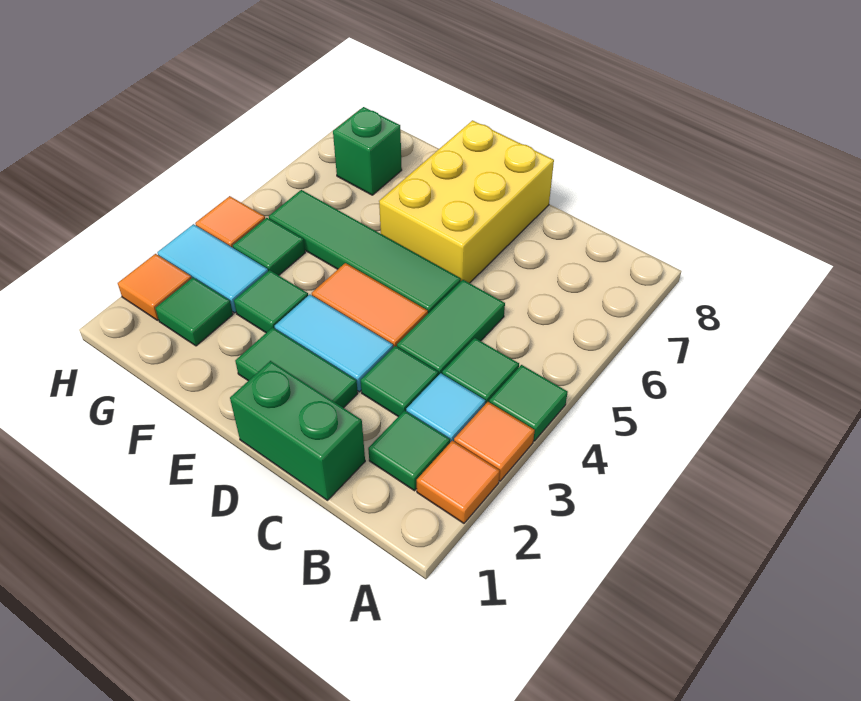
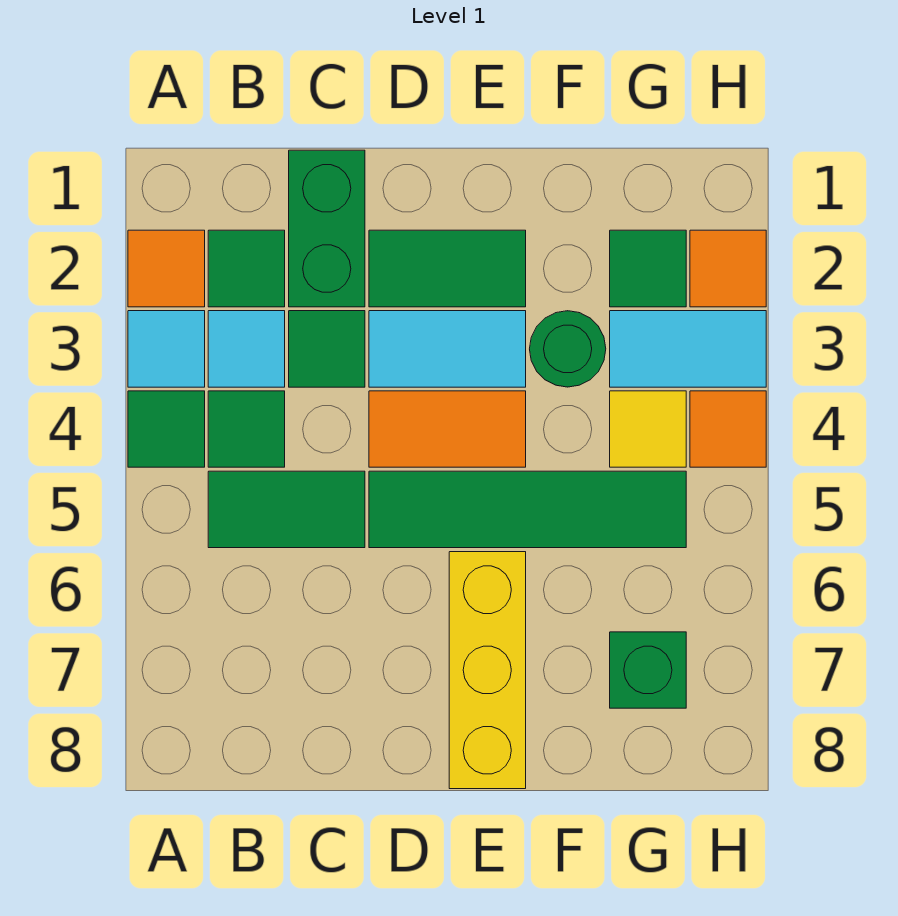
orange tile A3 level 1 -> cyan tile A3 level 1
green brick C1:D1 level 1 -> green brick C1:C2 level 1
green tile C4:C5 level 1 -> green tile B5:C5 level 1
yellow brick D6:E8 level 1 -> yellow brick E6:E8 level 1
green tile F3 level 1 -> green round brick F3 level 1
green tile G4 level 1 -> yellow tile G4 level 1

